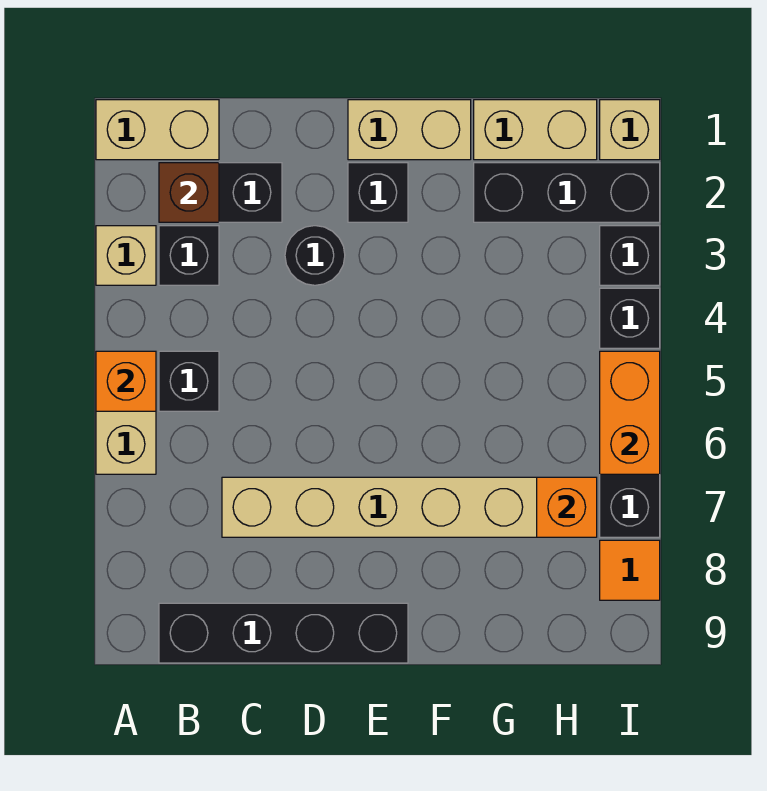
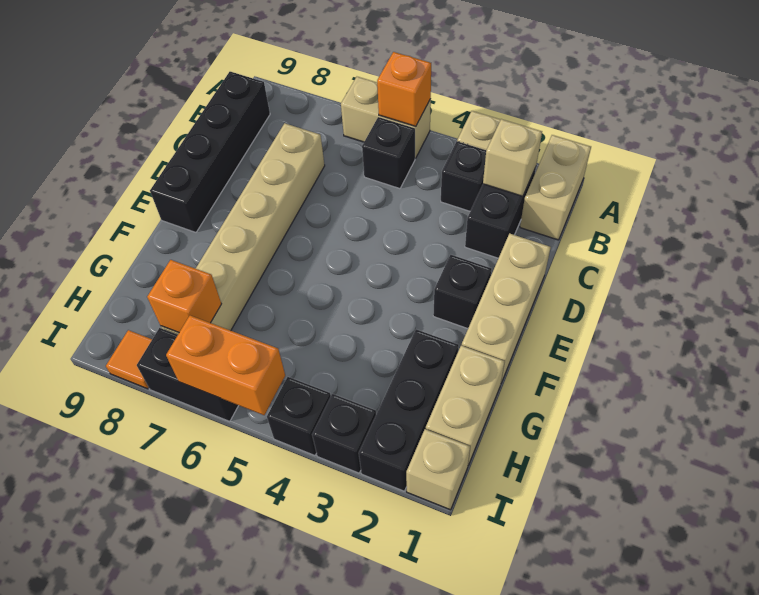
brown brick B2 level 2 -> tan brick B2 level 2
black round brick D3 level 1 -> none
tan brick E1:F1 level 1 -> tan brick D1:F1 level 1

